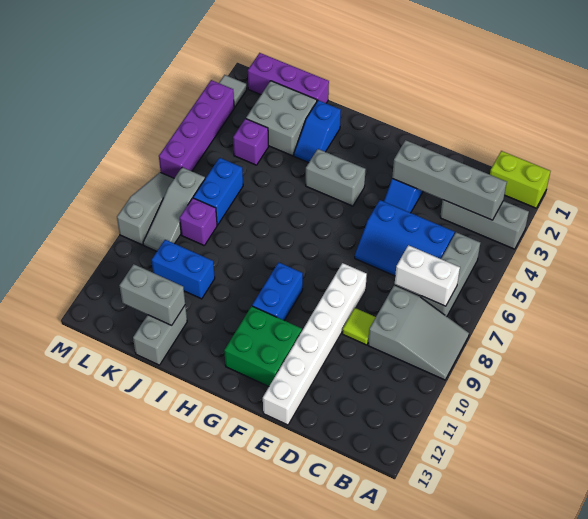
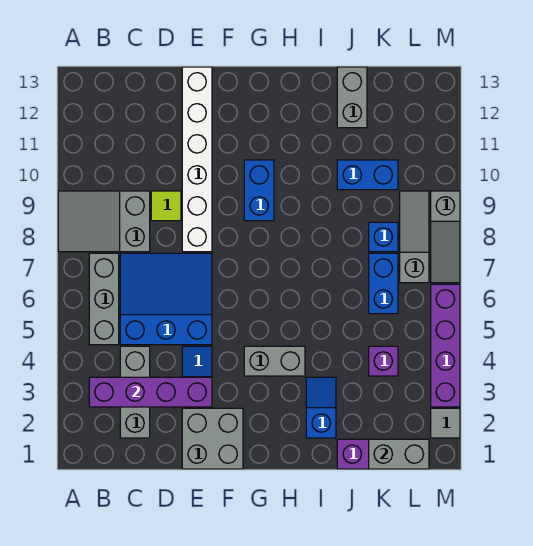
lime brick A1:B1 level 1 -> none
grey brick A3:C3 level 1 -> grey brick C2:C4 level 1
grey brick B3:E3 level 2 -> purple brick B3:E3 level 2
white brick B7:C7 level 2 -> none
blue slope C5:E6 level 1 top 5 -> blue slope C5:E7 level 1 top 5
green brick F11:G12 level 1 -> none
grey brick J2:K3 level 1 -> grey brick E1:F2 level 1
grey brick J12:K12 level 2 -> grey brick K1:L1 level 2
purple brick K8 level 1 -> blue brick K8 level 1

